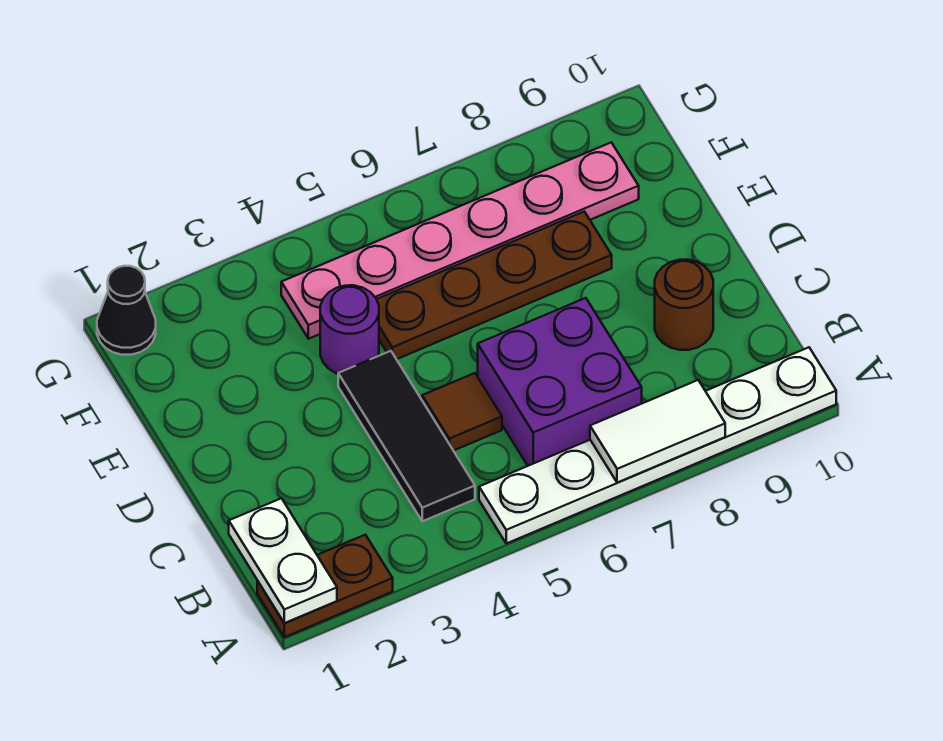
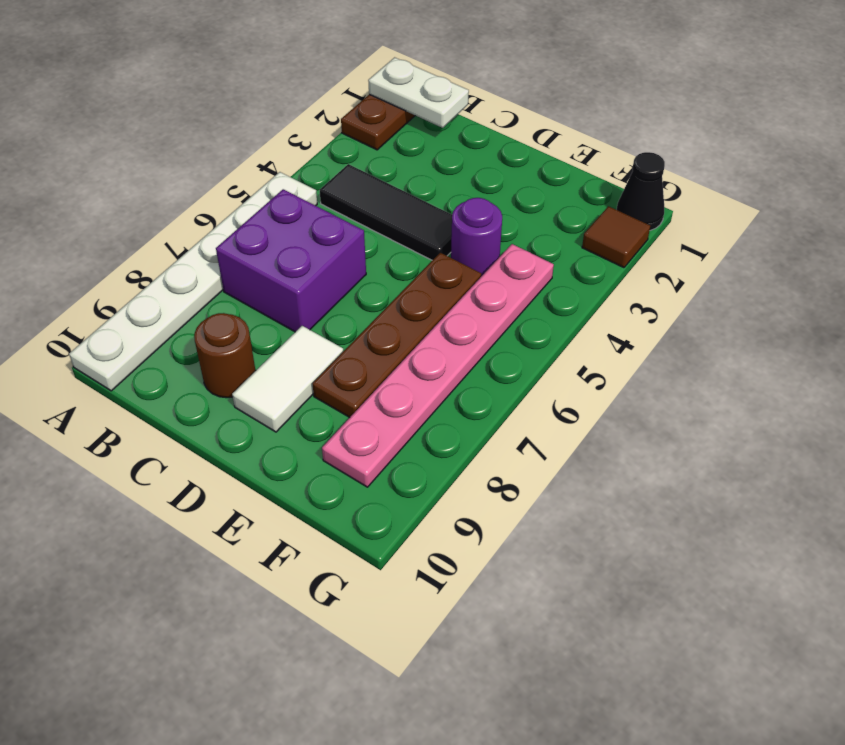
white tile A7:A8 level 2 -> white tile D8:D9 level 1
brown tile C5 level 1 -> brown tile G2 level 1

